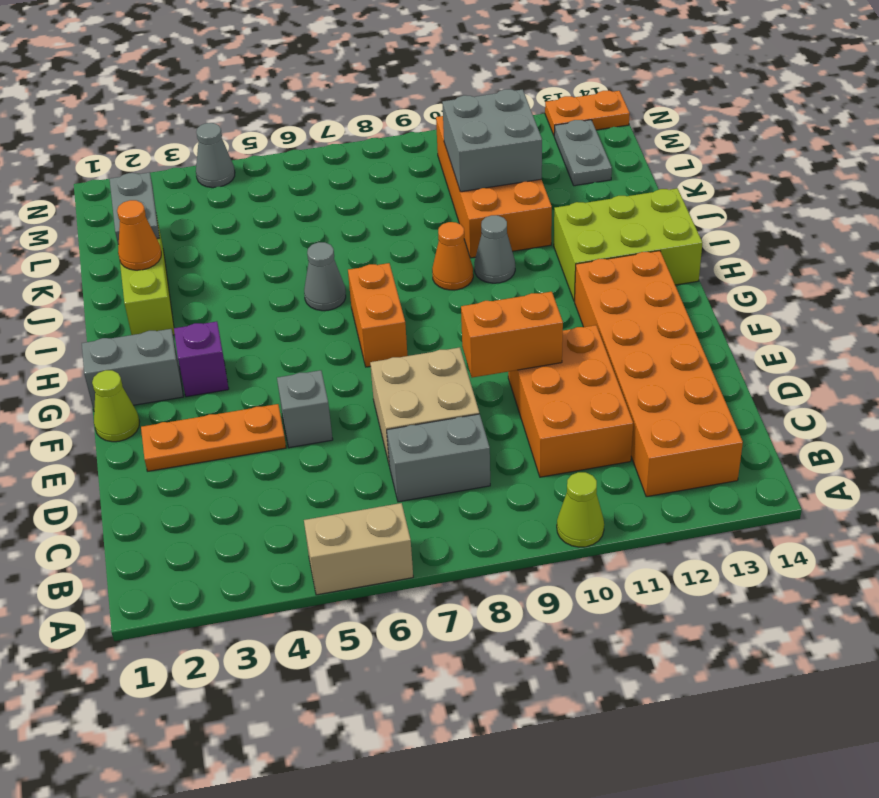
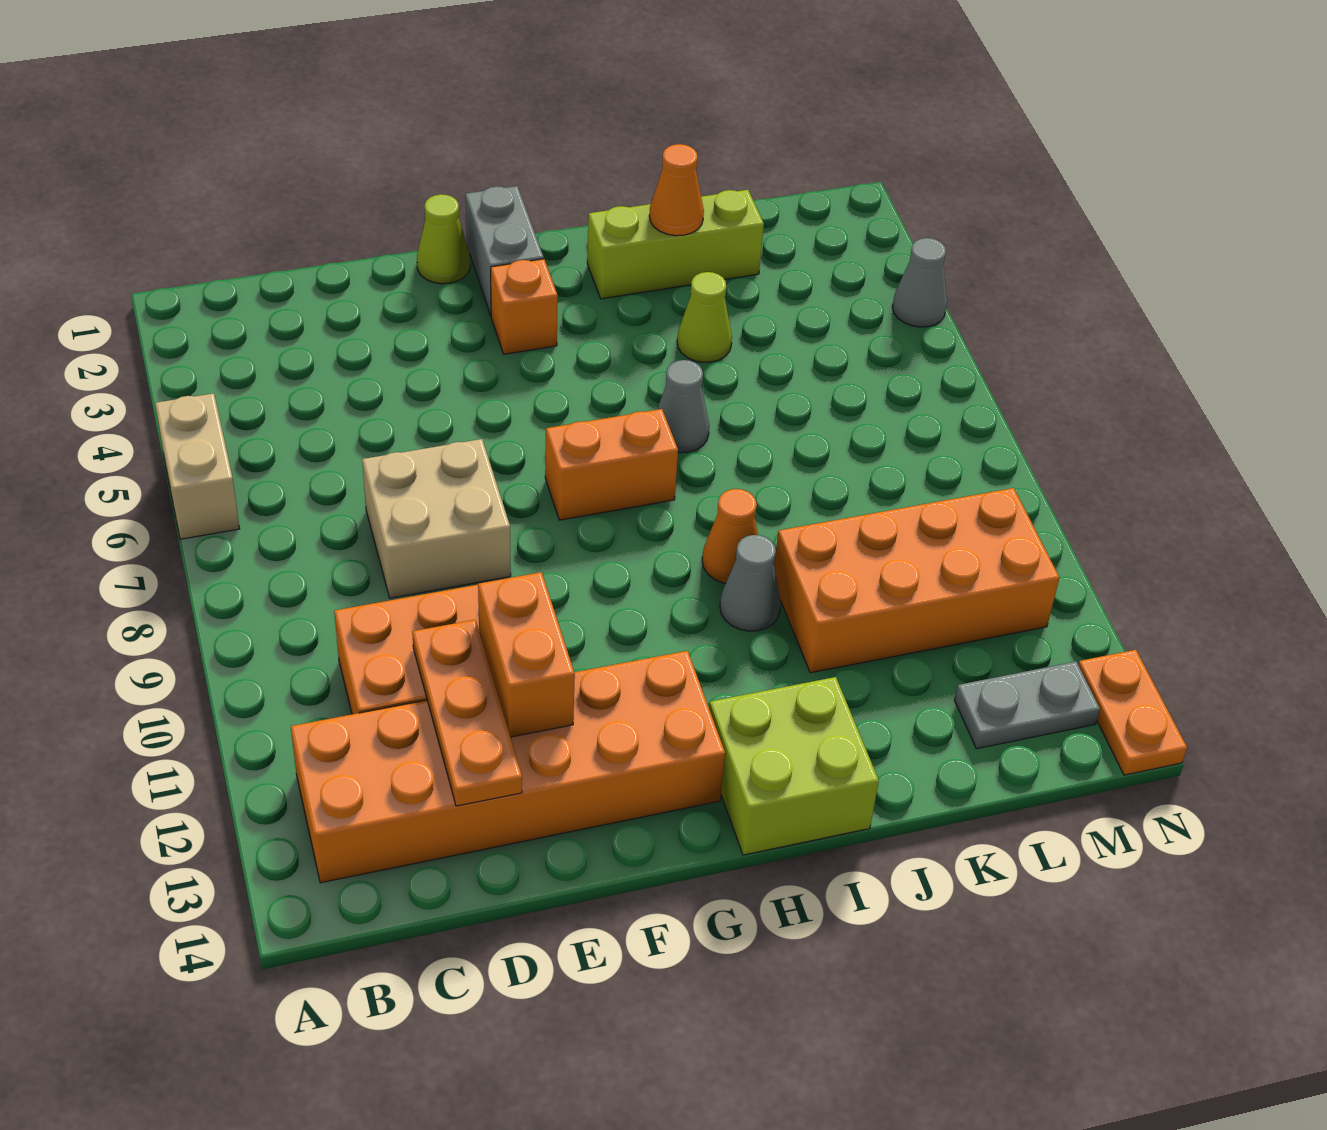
lime cone A10 level 1 -> lime cone J4 level 1
grey brick C7:C8 level 1 -> none
orange plate E2:E4 level 1 -> orange plate D11:D13 level 2
grey brick E5 level 1 -> none
orange brick E9:E10 level 2 -> orange brick E11:E12 level 2
purple brick G3 level 1 -> orange brick G3 level 1
lime brick H12:I14 level 1 -> lime brick H13:I14 level 1
grey plate K2:L2 level 2 -> none
grey brick K10:L11 level 2 -> none

